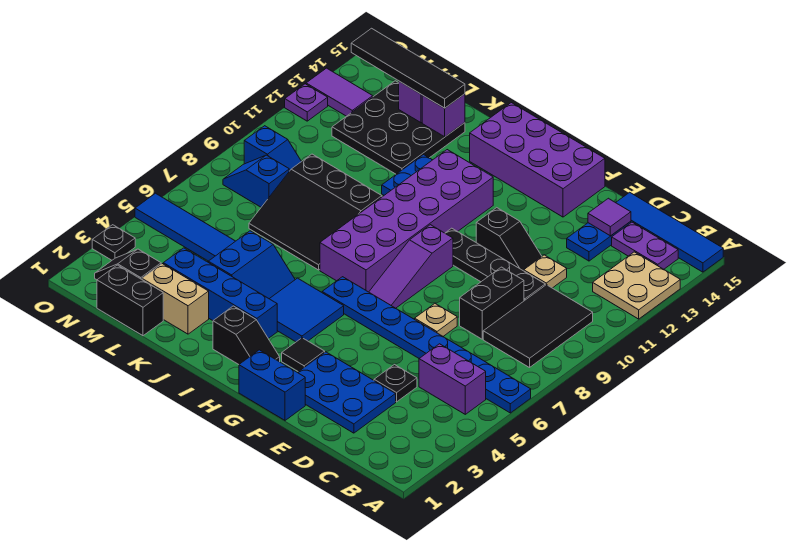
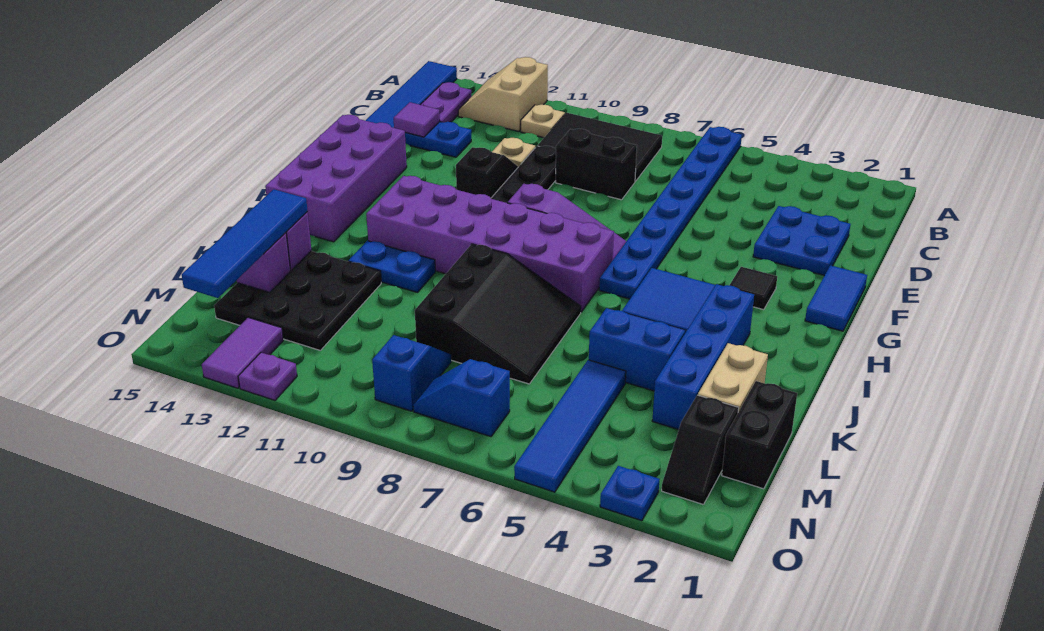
tan plate A12:B13 level 1 -> tan slope A12:B13 level 1 top 12
purple brick B5:C5 level 1 -> none
blue plate D2:F3 level 1 -> blue plate D2:E3 level 1
black plate D4 level 1 -> none
tan plate E7 level 1 -> tan plate B11 level 1
blue brick F1:G1 level 1 -> blue tile F1:G1 level 1
black slope H2:I2 level 1 top I -> none
black tile K14:N14 level 3 -> blue tile K14:N14 level 3
blue slope M8:N8 level 1 top M -> blue slope N7:N8 level 1 top 7
black plate O3 level 1 -> blue plate O3 level 1

